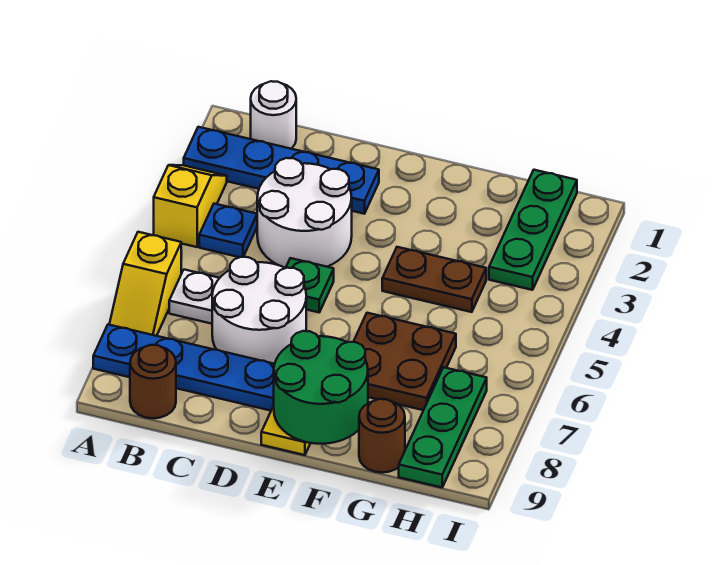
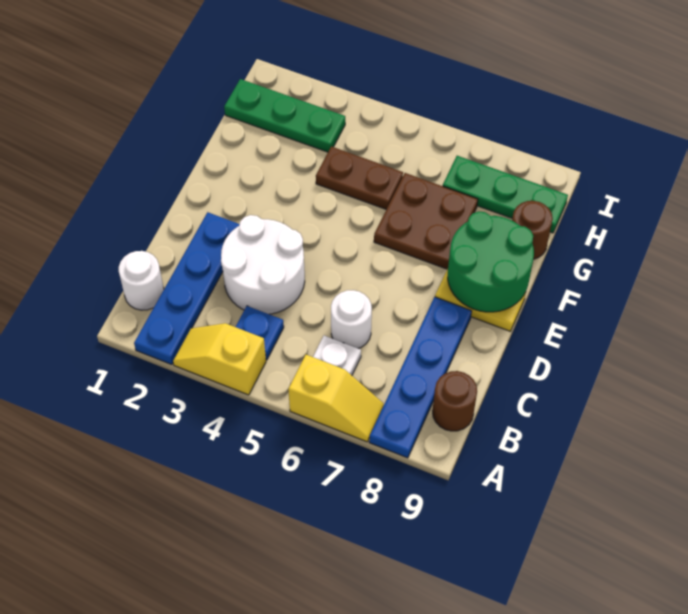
white round brick C6:D7 level 1 -> white round brick C6 level 1
green plate D5 level 1 -> none
brown plate F4:G4 level 1 -> brown plate G4:G5 level 1

